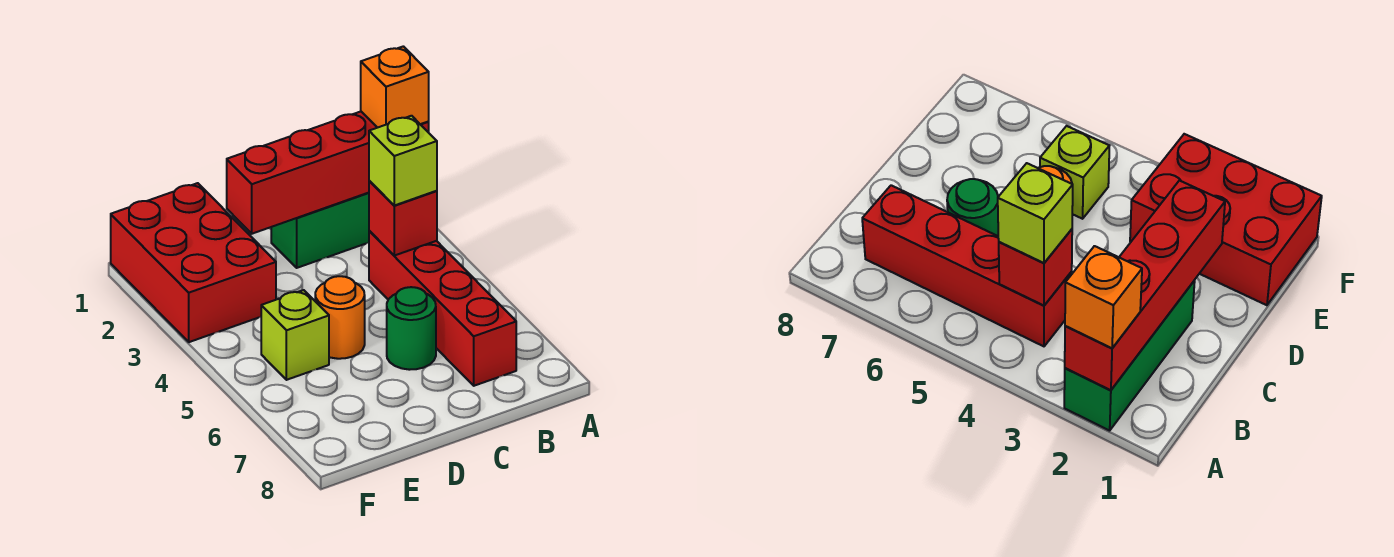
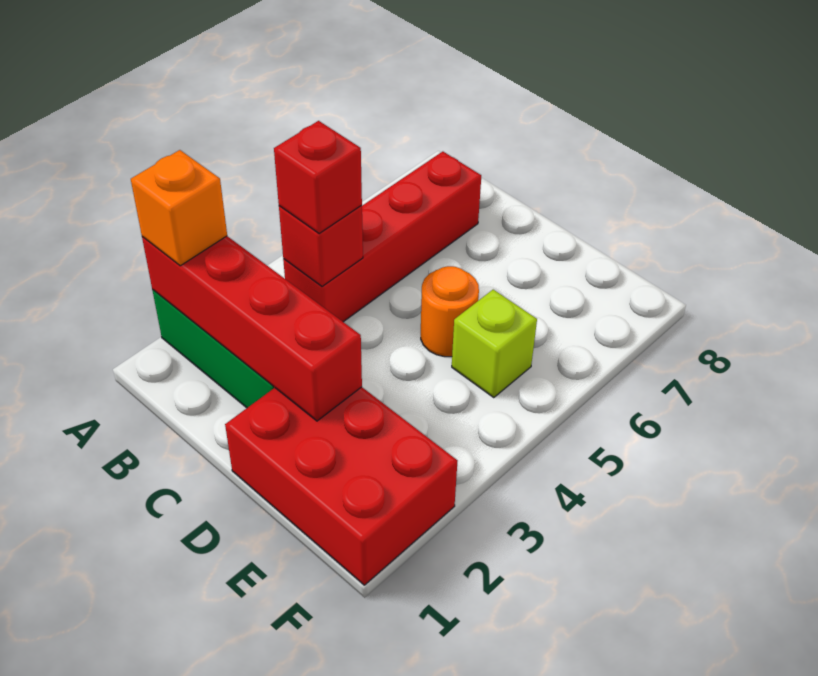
lime brick B4 level 3 -> red brick B4 level 3
green round brick C6 level 1 -> none
red brick E1:F3 level 1 -> red brick D1:F2 level 1

